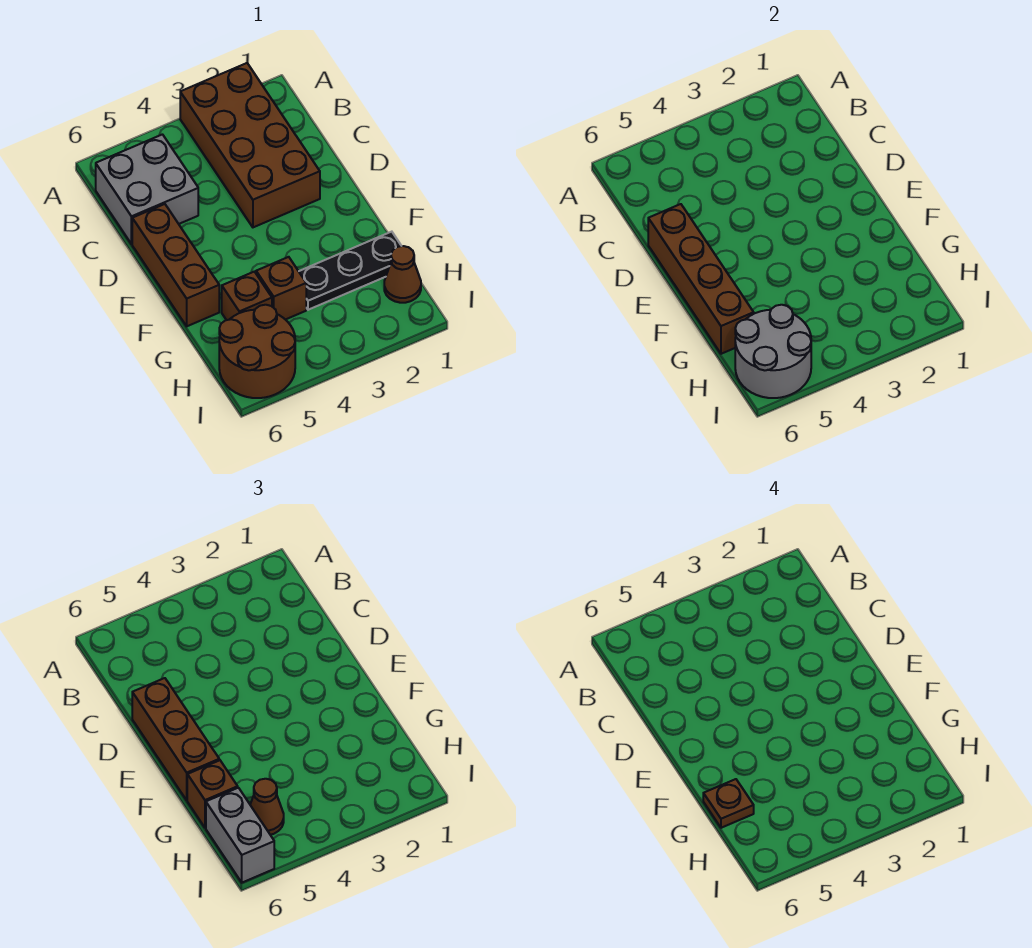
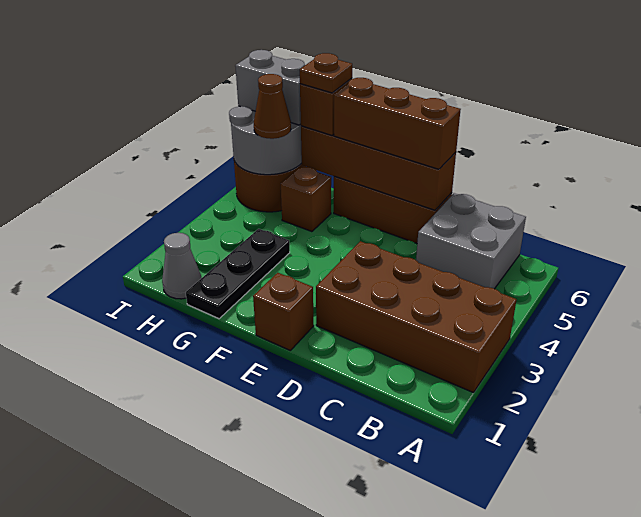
brown brick G4 level 1 -> brown brick E1 level 1
brown cone H1 level 1 -> grey cone H1 level 1

